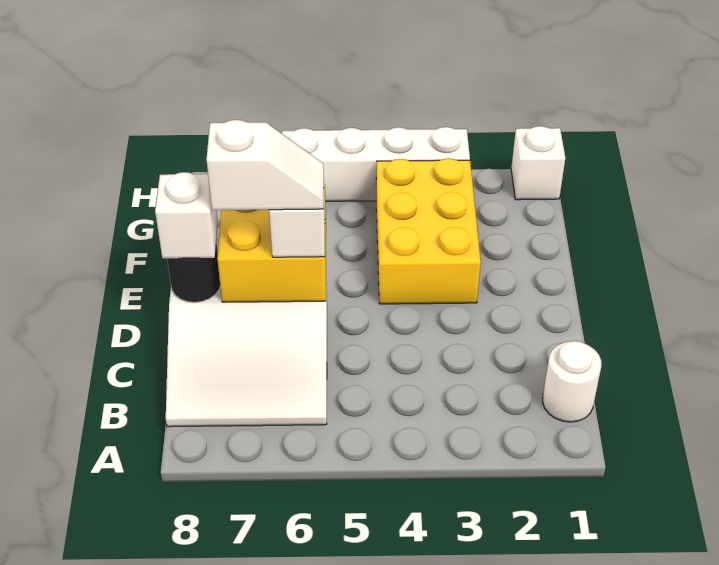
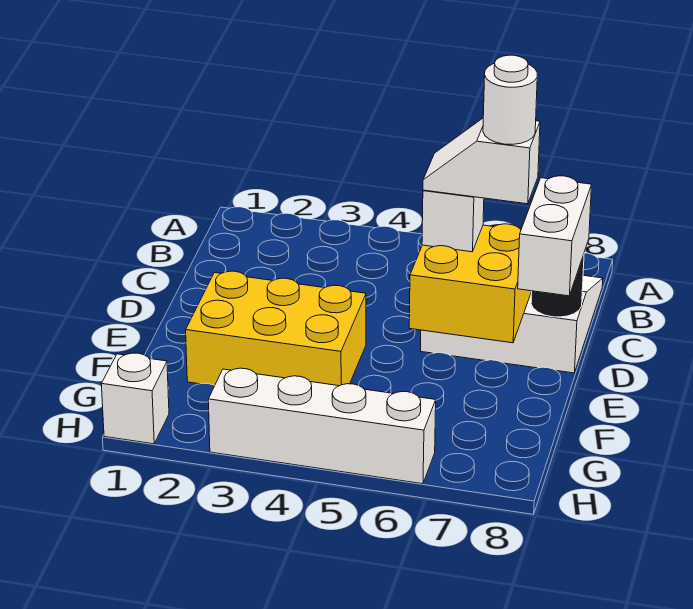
white round brick B1 level 1 -> white round brick D7 level 5
white brick D8 level 3 -> white brick D8:E8 level 3
yellow brick E3:G4 level 1 -> yellow brick E2:F4 level 1

